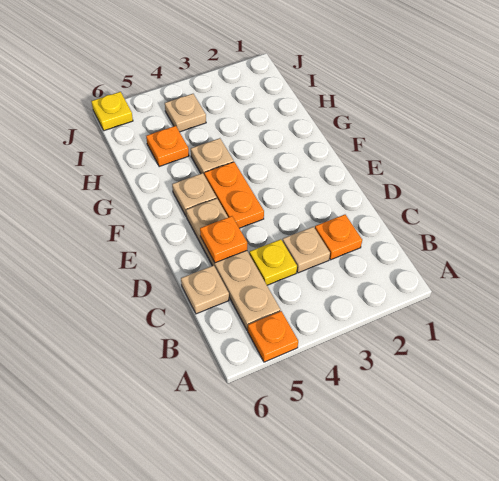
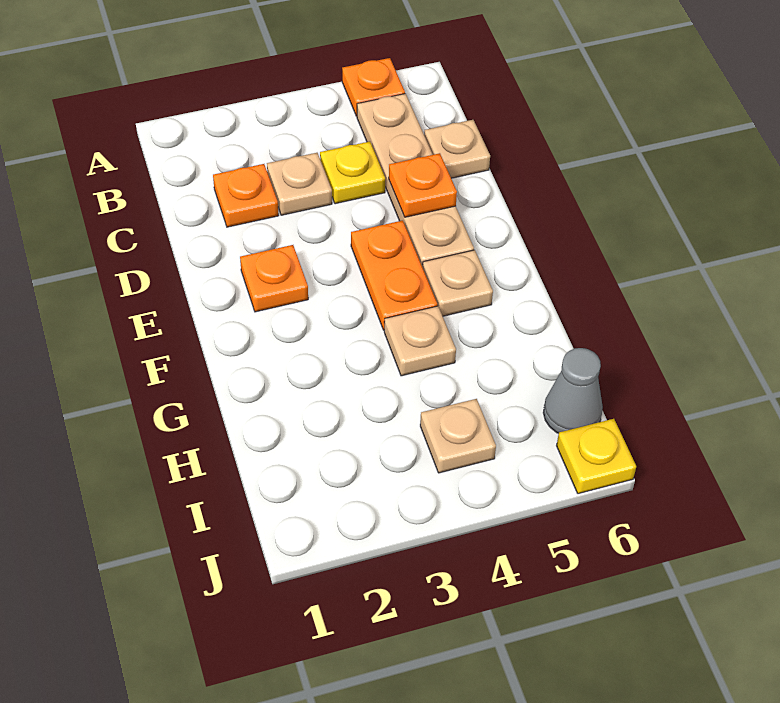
orange plate H5 level 1 -> orange plate E2 level 1
none -> grey cone I6 level 1

